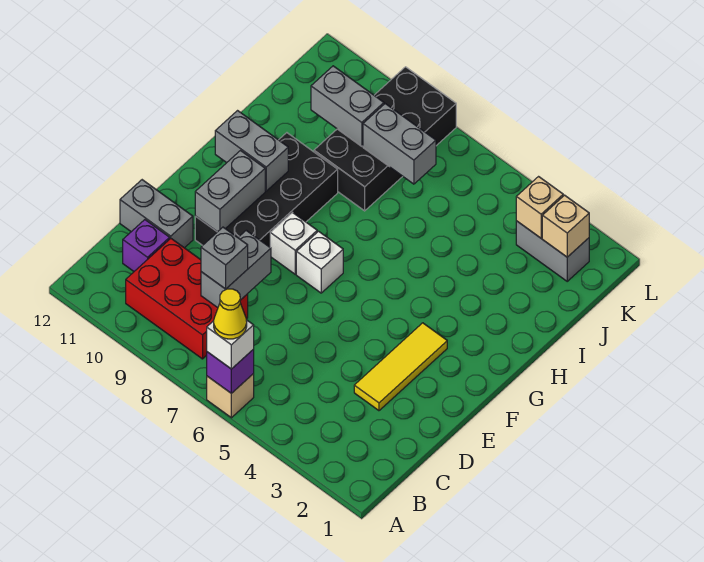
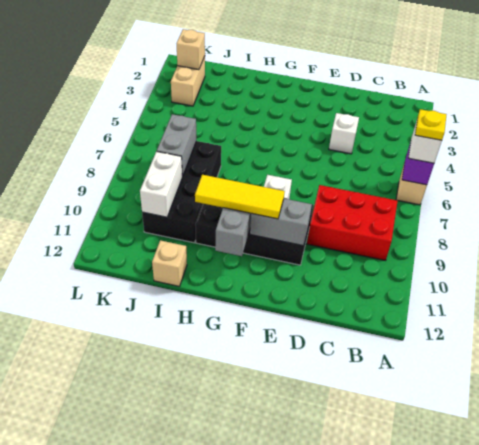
yellow cone A6 level 4 -> yellow plate A6 level 4
red brick B8:C10 level 1 -> red brick B8:D9 level 1
grey brick C8:D8 level 2 -> none
grey brick C8 level 3 -> none
purple brick C11 level 1 -> none
yellow tile D3:F3 level 1 -> yellow tile F10:H10 level 3
grey brick D11:D12 level 1 -> none
white brick F7 level 1 -> white brick D4 level 1
black brick I8:L9 level 1 -> black brick I7:J10 level 1
grey brick J9:J10 level 2 -> white brick J9:J10 level 2
grey brick K2:K3 level 1 -> tan brick K2:K3 level 1
tan brick K3 level 2 -> tan brick I12 level 1

